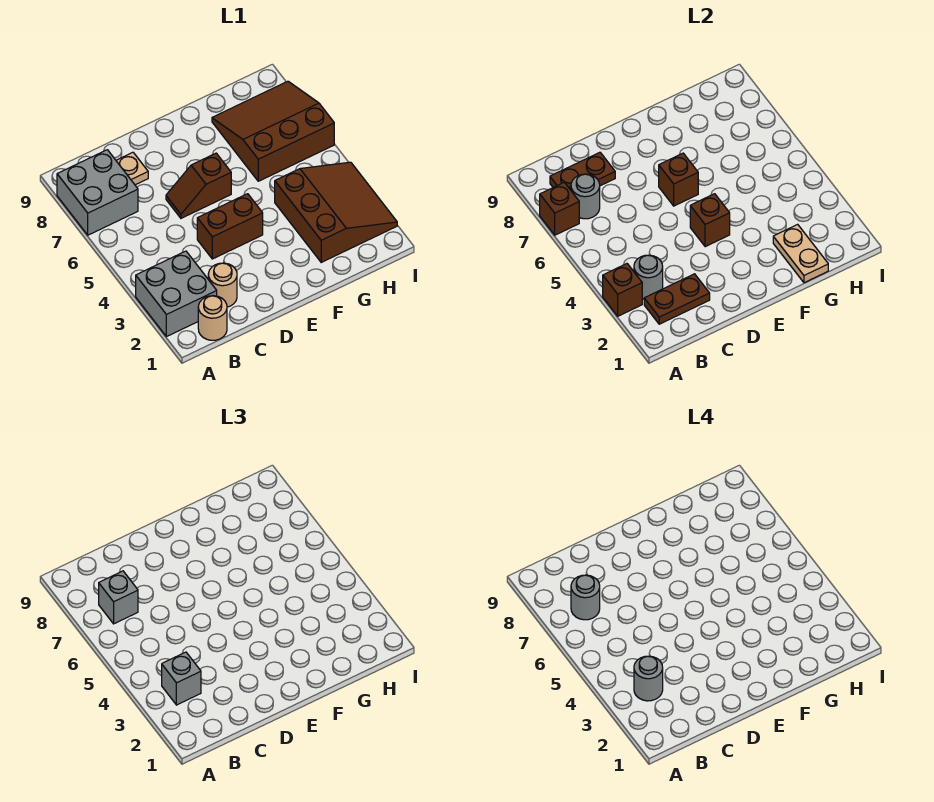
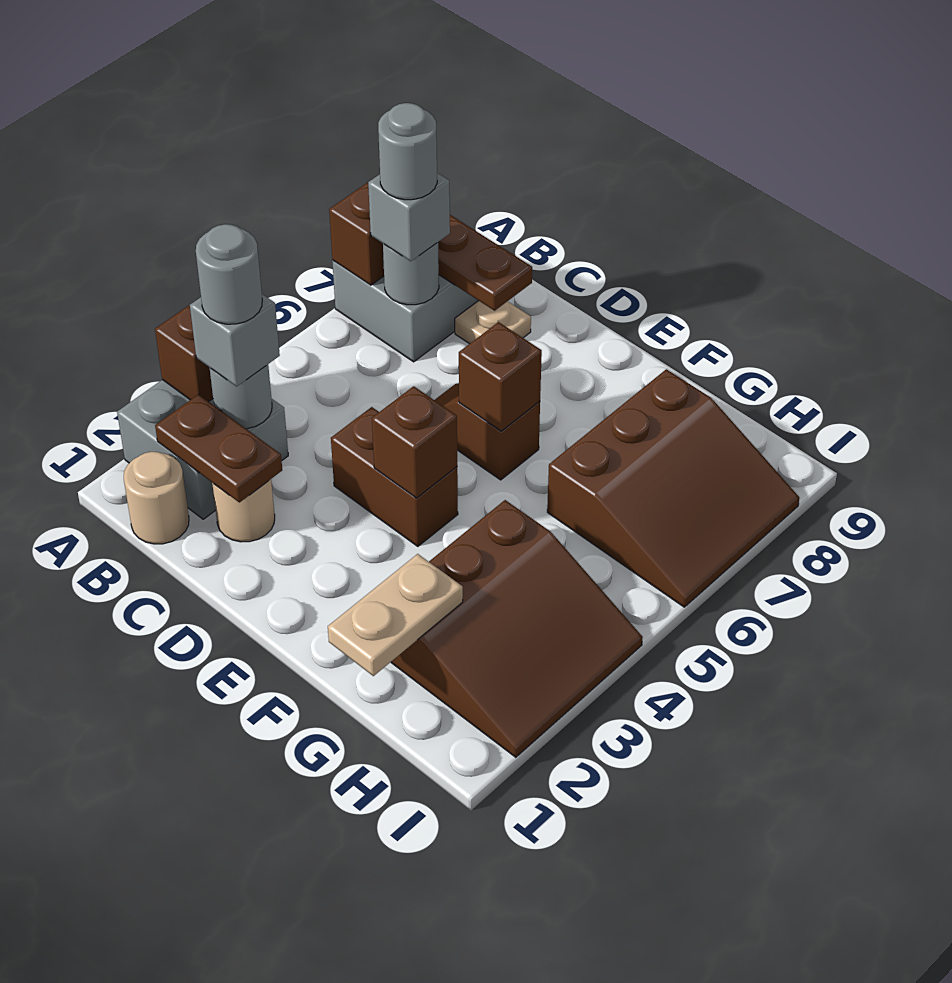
brown slope G6:I8 level 1 top 6 -> brown slope G6:I8 level 1 top G

